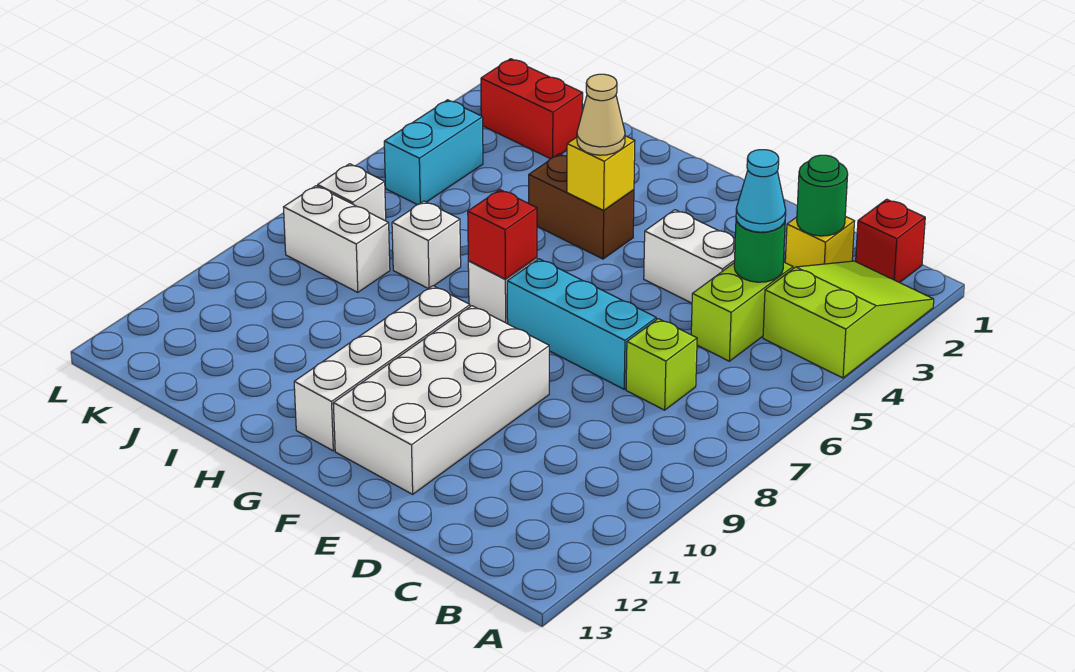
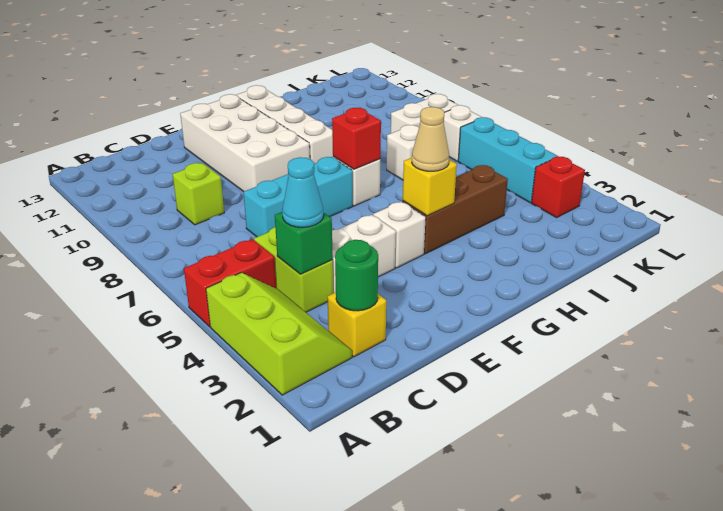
lime slope A2:B4 level 1 top 4 -> lime slope A2:B4 level 1 top A
red brick B1 level 1 -> red brick K3 level 1
green round brick C4 level 2 -> green brick C4 level 2
lime brick C7 level 1 -> lime brick C9 level 1
none -> white brick F4 level 1
brown brick G4:H4 level 1 -> brown brick G4:I4 level 1
red brick J2:K2 level 1 -> red brick A5:B5 level 1
cyan brick K4:K5 level 1 -> cyan brick K4:K6 level 1

